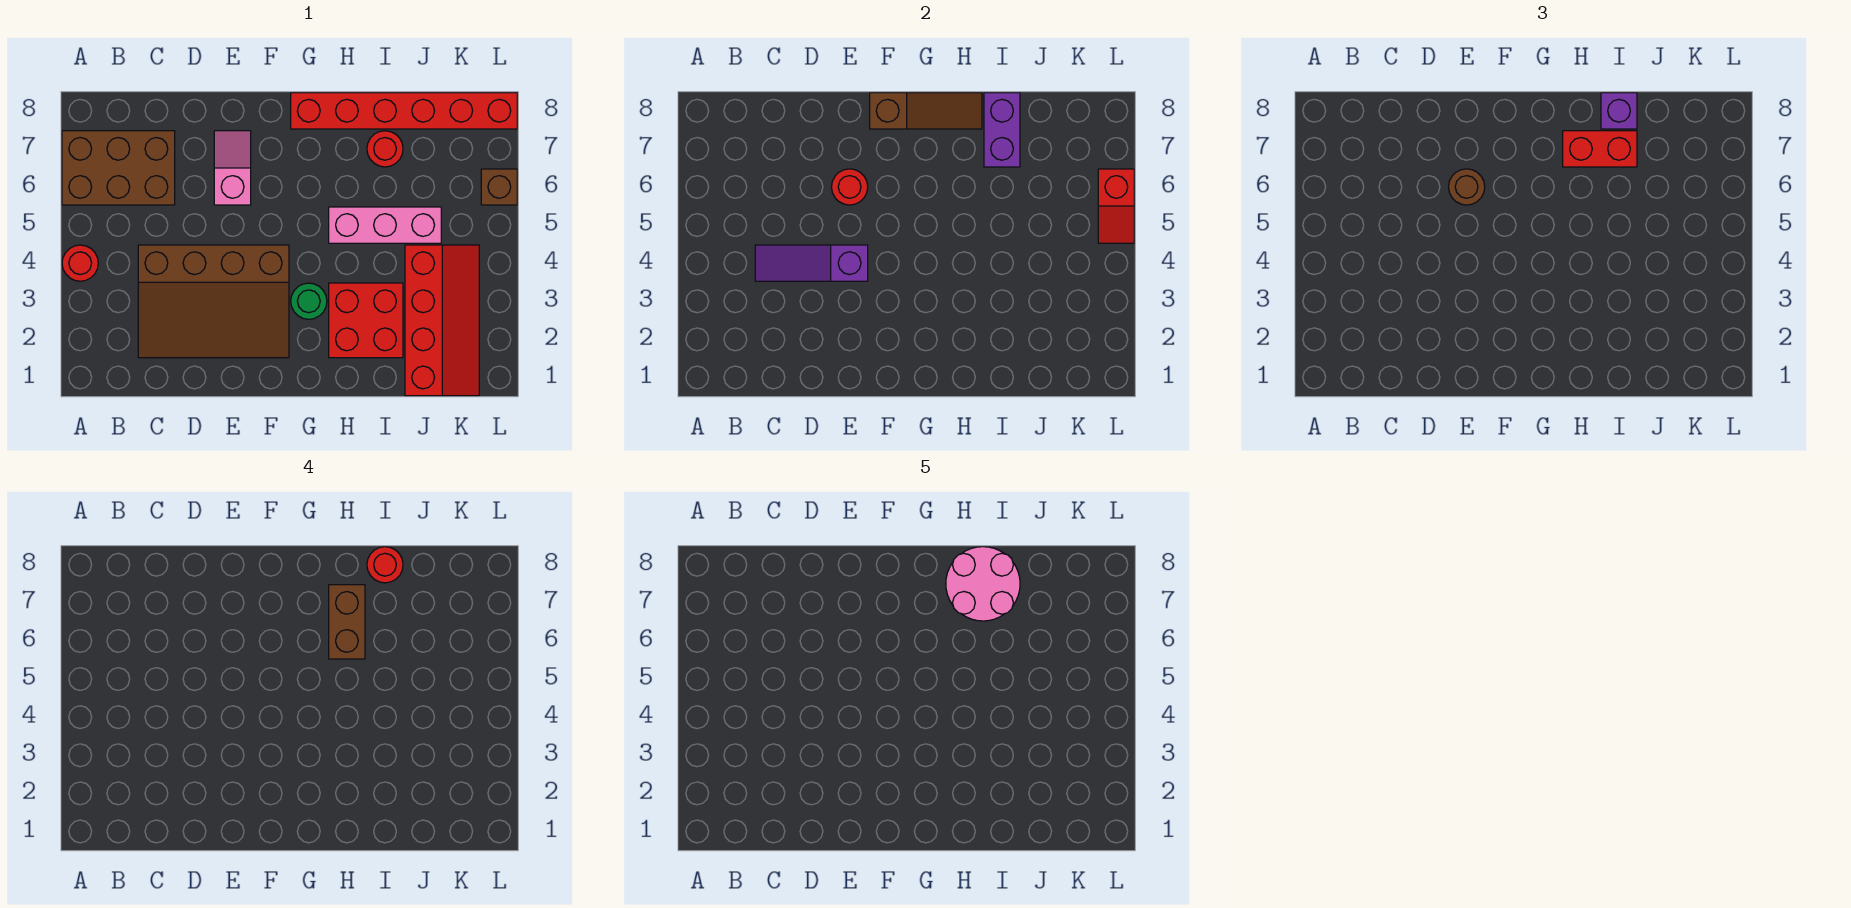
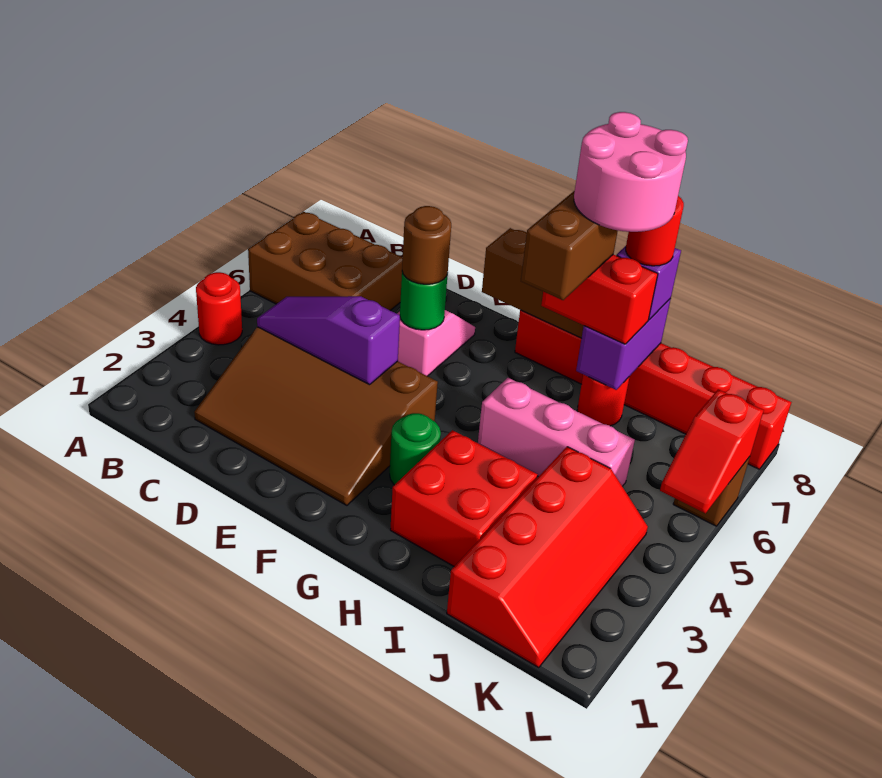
red round brick E6 level 2 -> green round brick E6 level 2

